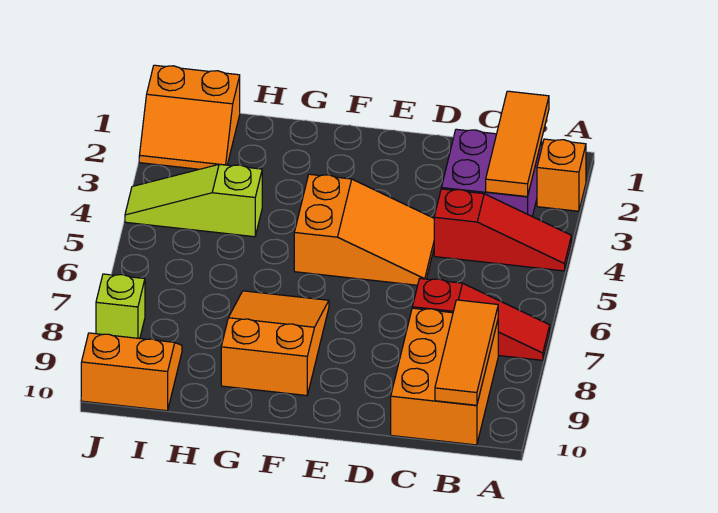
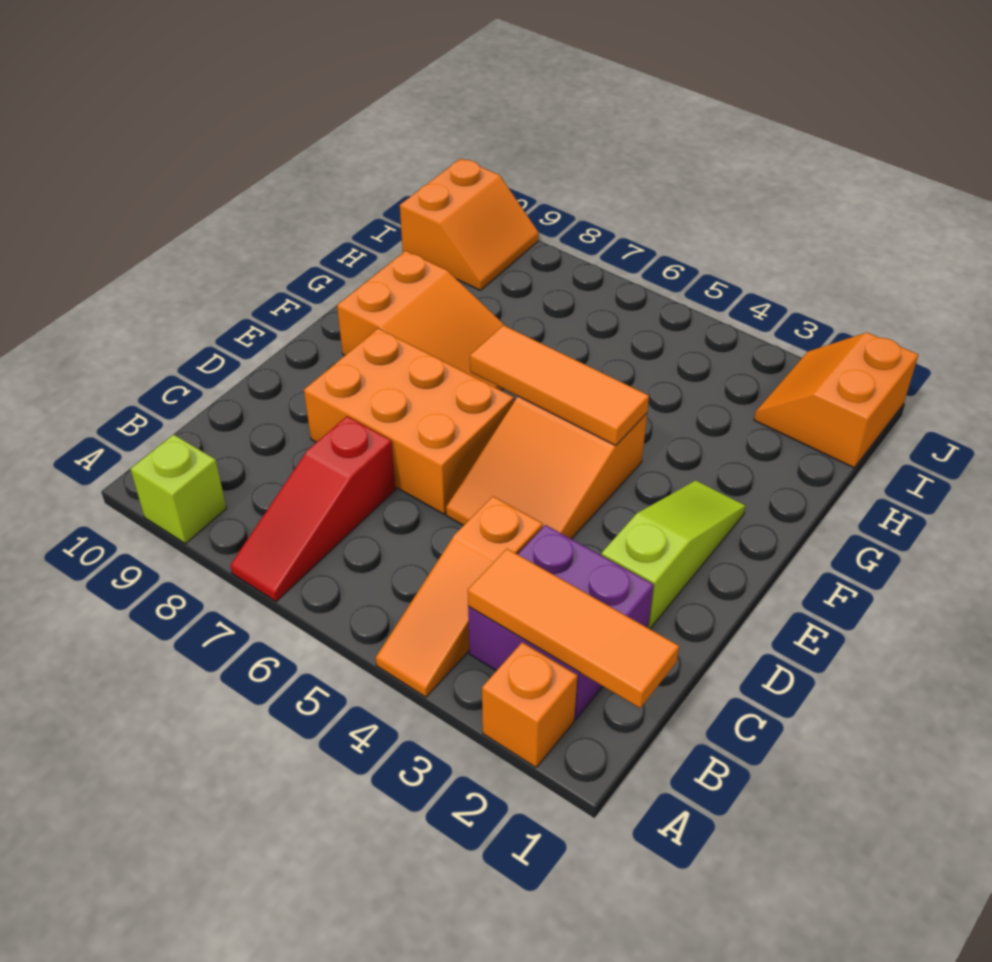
red slope A4:C4 level 1 top C -> orange slope A4:C4 level 1 top C
orange brick B8:C10 level 1 -> orange brick D6:E8 level 1
orange tile B8:B10 level 2 -> orange tile F4:F6 level 2
lime slope H4:J4 level 1 top H -> lime slope D2:F2 level 1 top D
lime brick J8 level 1 -> lime brick A9 level 1

